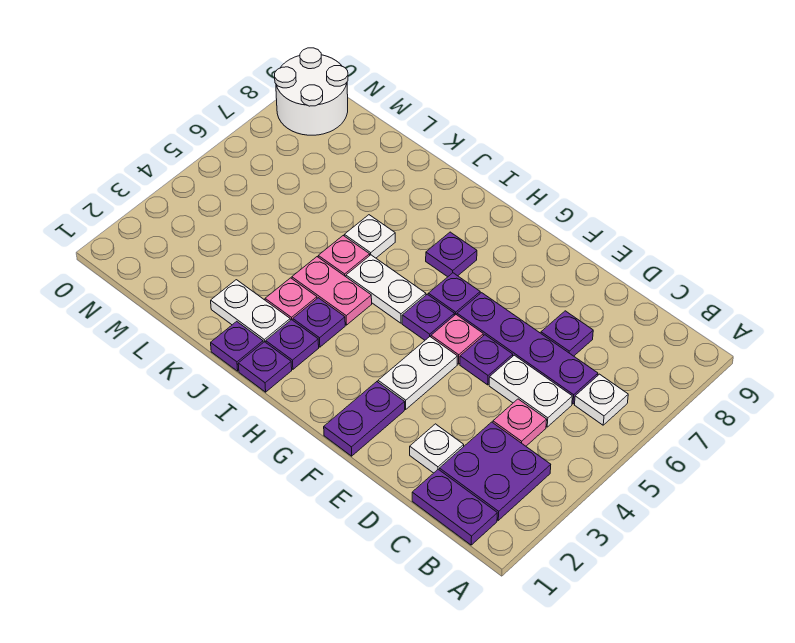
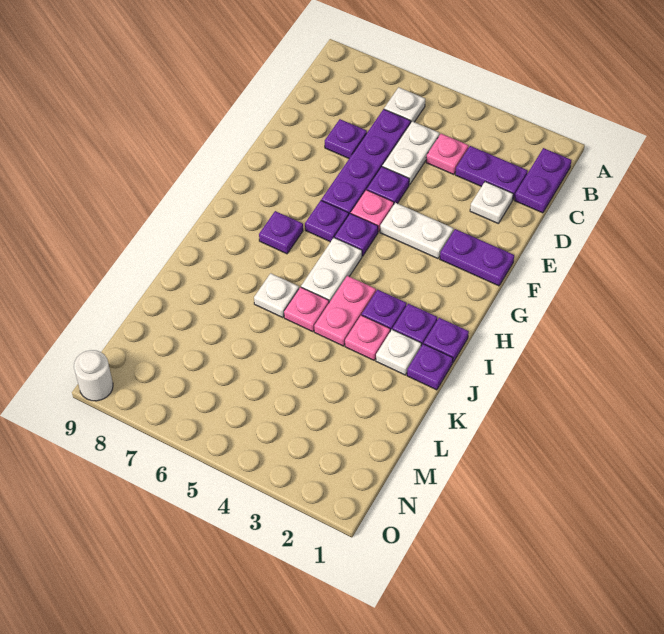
purple plate B2:C3 level 1 -> purple plate C2:C3 level 1
white plate J2:K2 level 1 -> white plate J2 level 1
white round brick N8:O9 level 1 -> white round brick O9 level 1

